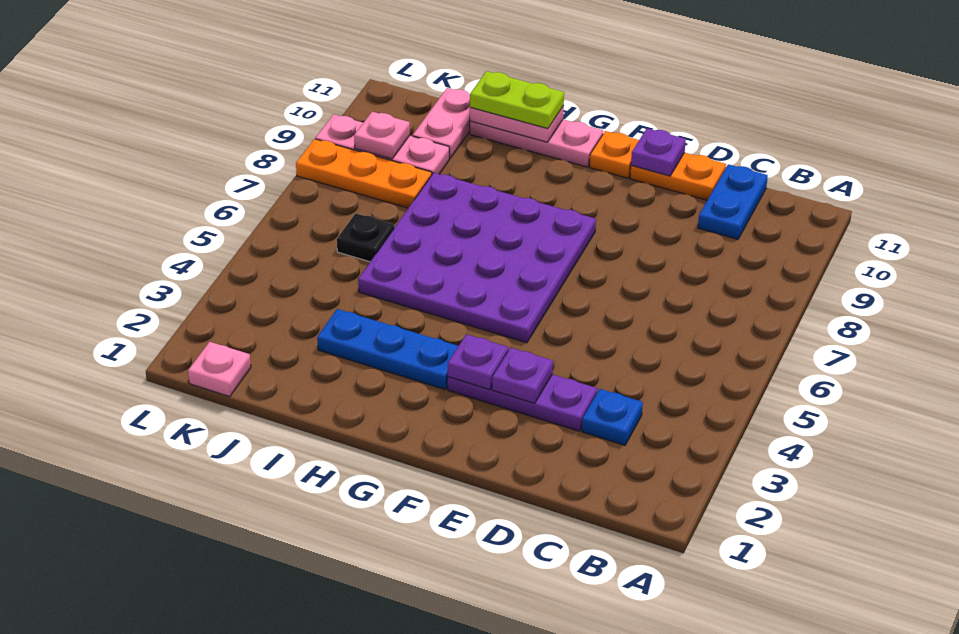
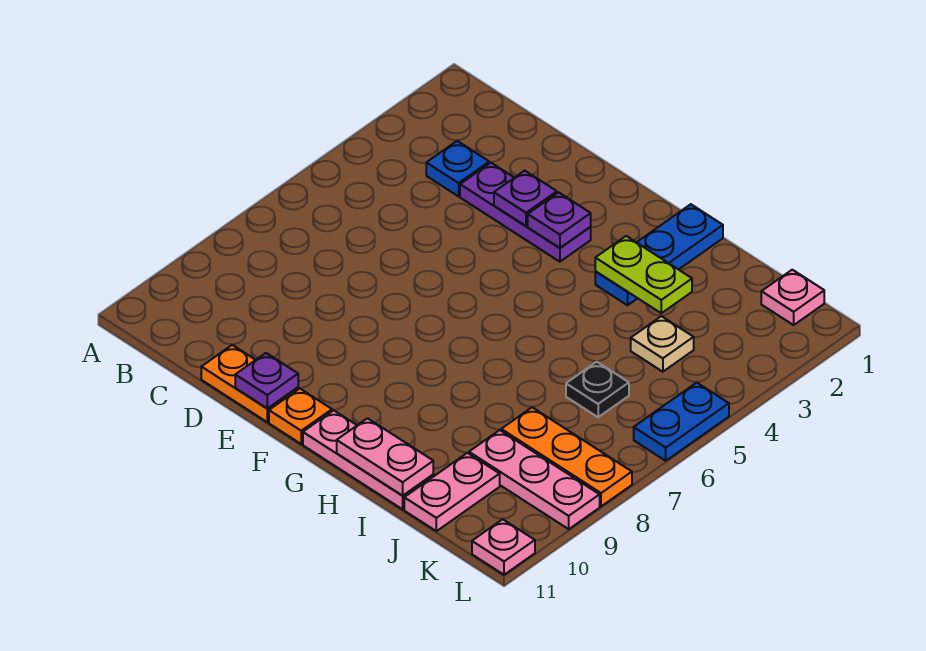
blue plate C10:C11 level 1 -> blue plate L5:L6 level 1
purple plate F5:I8 level 1 -> none
blue plate G3:I3 level 1 -> blue plate H1:H3 level 1
lime plate H11:I11 level 3 -> lime plate H3:I3 level 2
none -> tan plate J4 level 1
pink plate K9 level 2 -> pink plate L11 level 1

